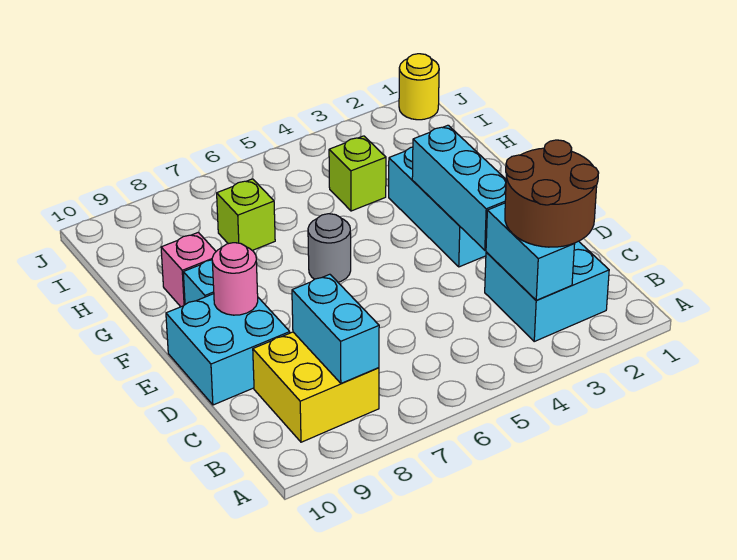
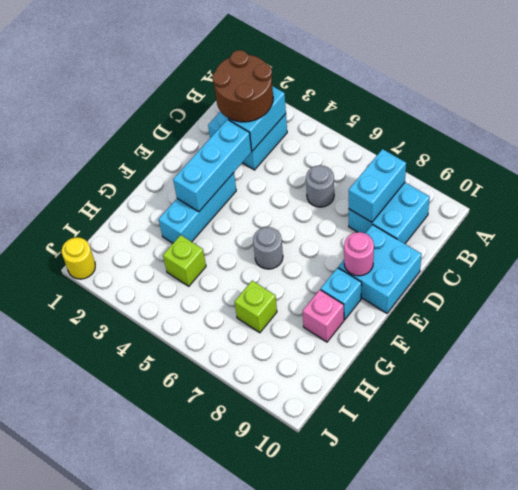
yellow brick B8:C9 level 1 -> cyan brick B8:C9 level 1
none -> grey round brick C6 level 1

